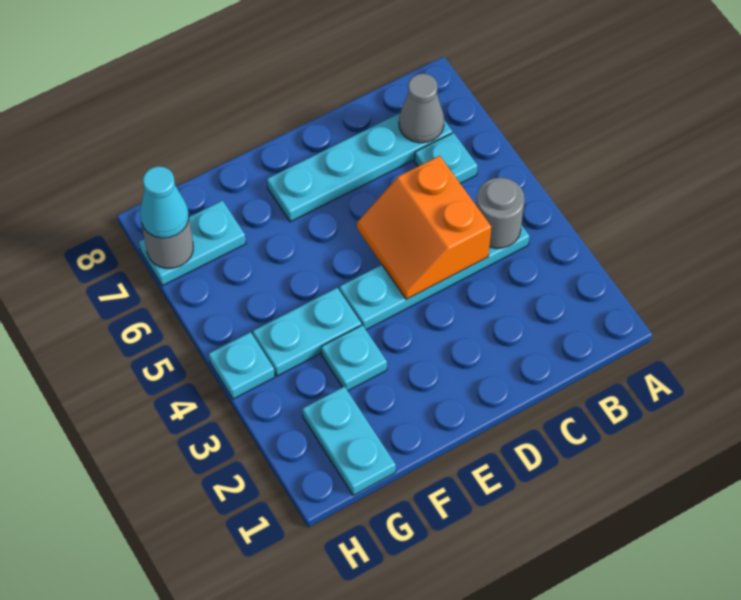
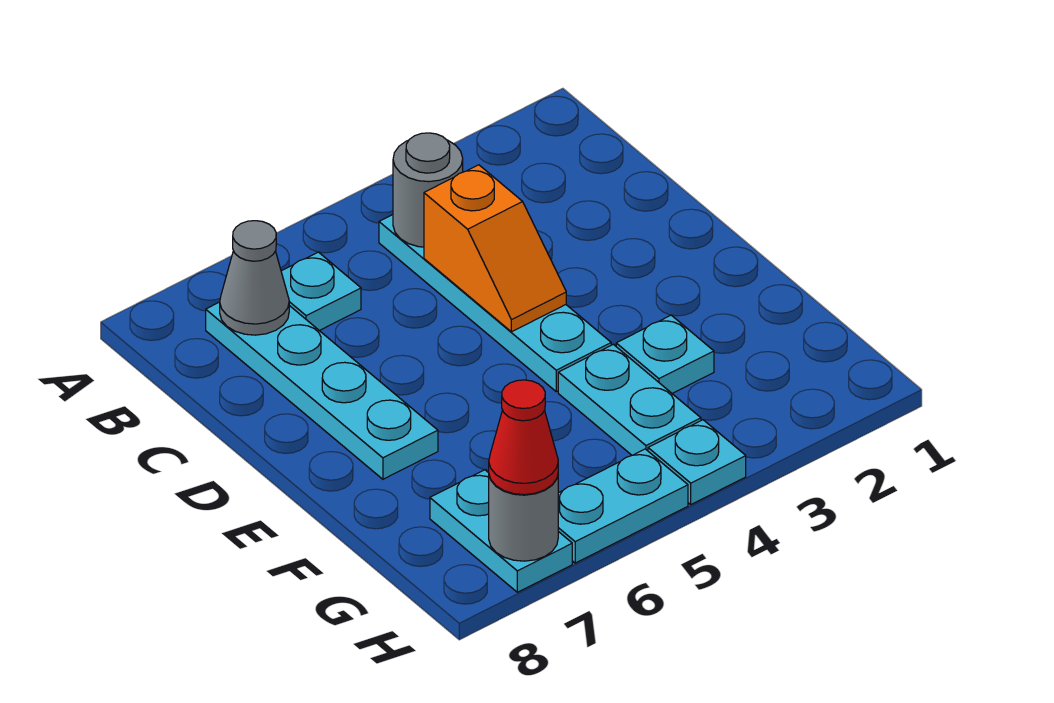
orange slope C4:D5 level 2 top C -> orange slope C4:D4 level 2 top C
cyan plate G1:G2 level 1 -> cyan plate H5:H6 level 1
cyan cone H7 level 3 -> red cone H7 level 3

